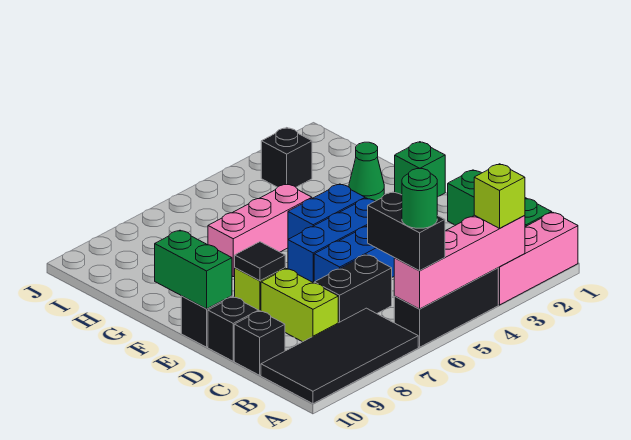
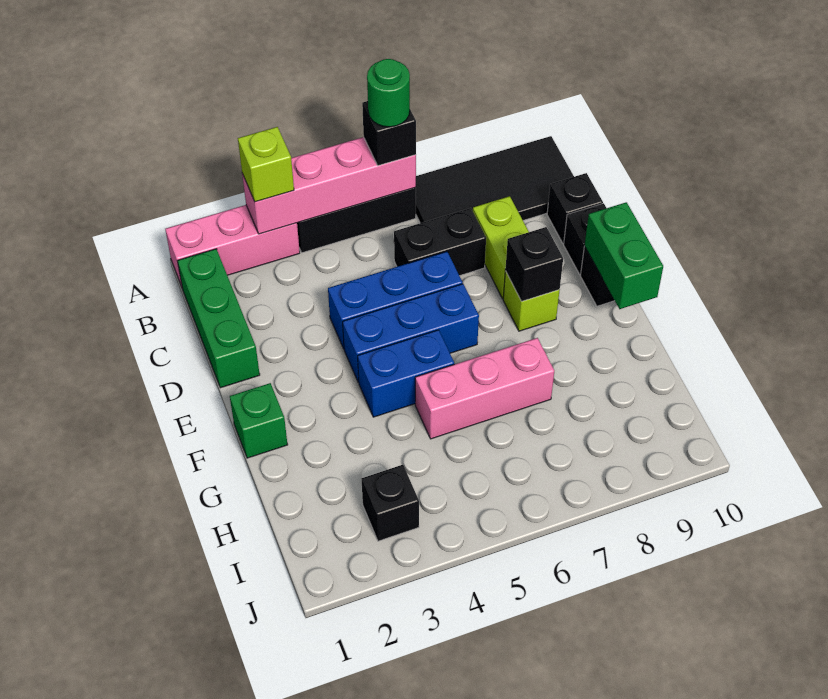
black brick A6:B6 level 3 -> black brick A6 level 3
black tile E8 level 2 -> black brick E8 level 2
green cone G2 level 1 -> none

